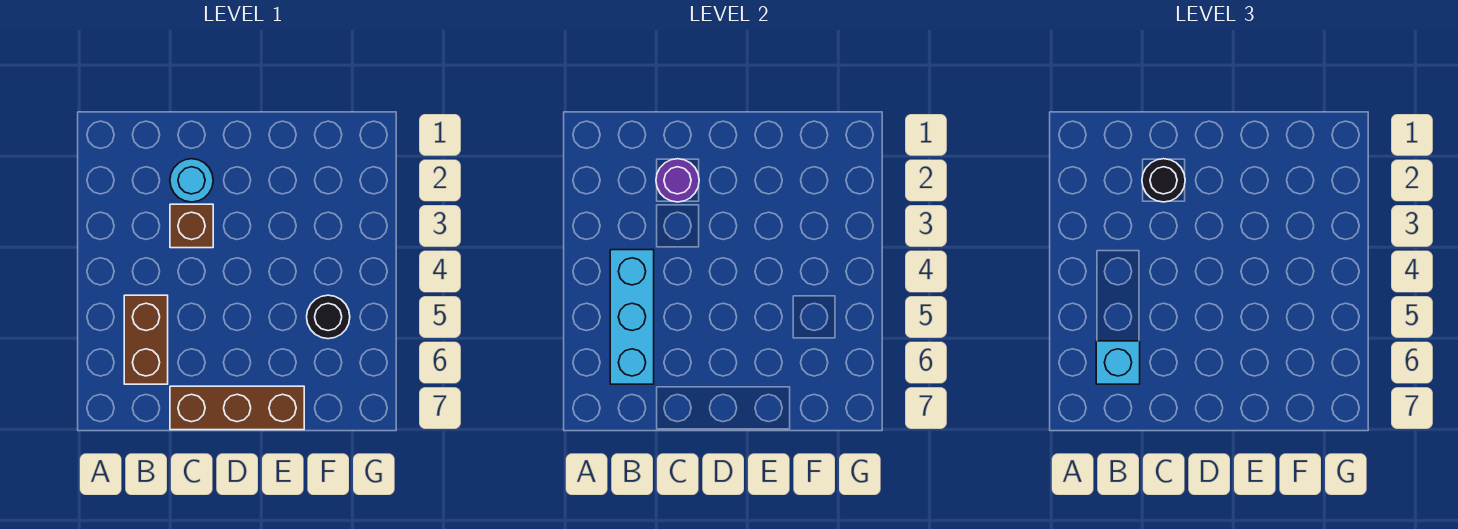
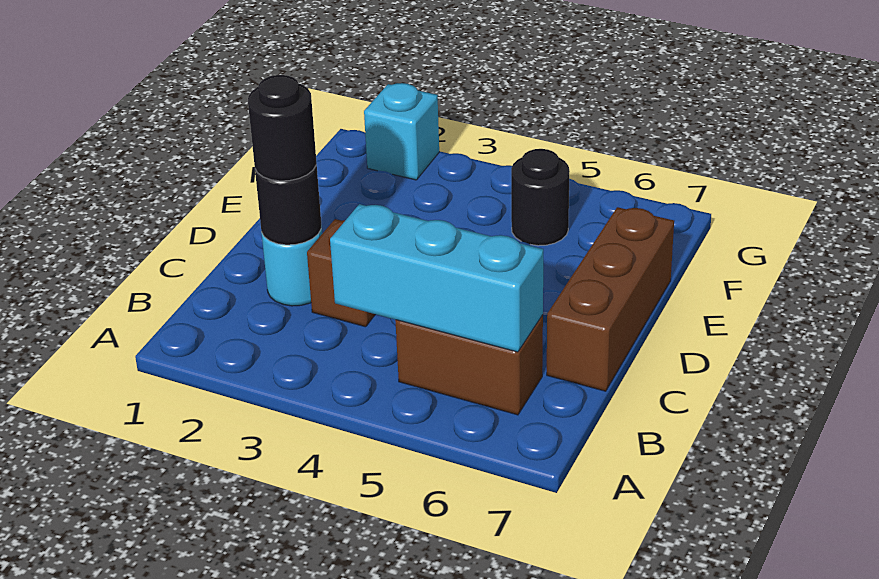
cyan brick B6 level 3 -> cyan brick G2 level 1
purple round brick C2 level 2 -> black round brick C2 level 2

